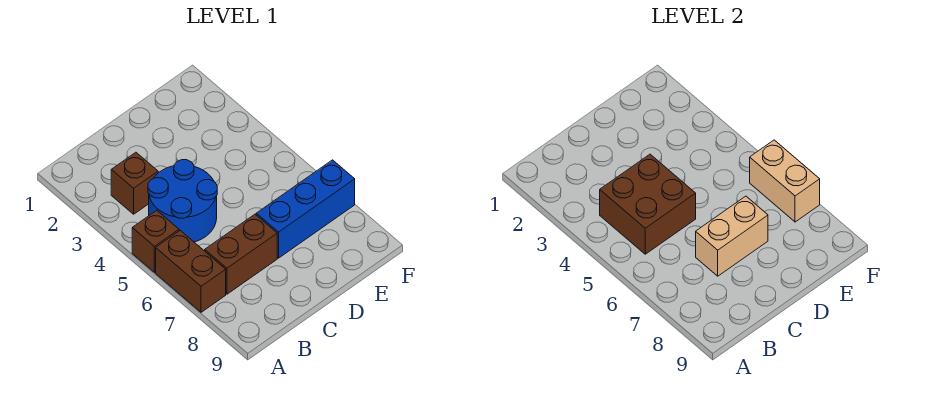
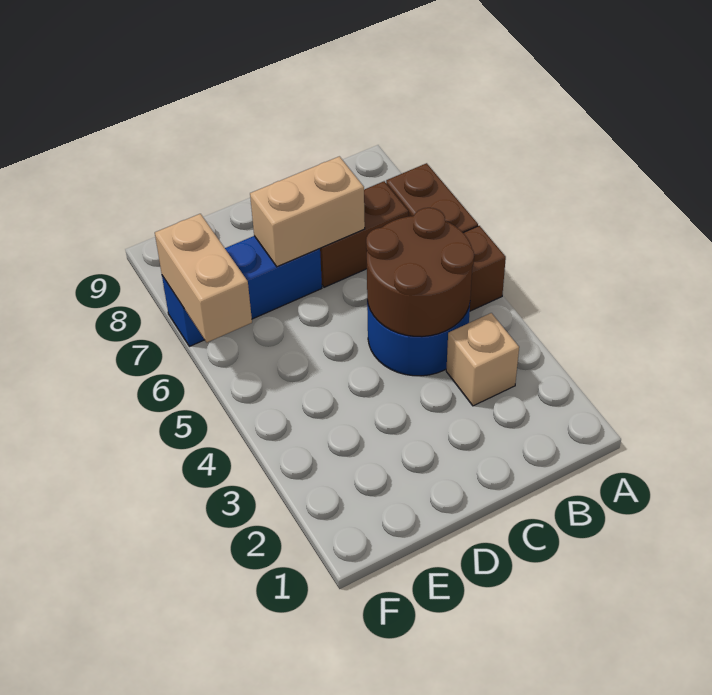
brown brick B3 level 1 -> tan brick B3 level 1
brown brick B4:C5 level 2 -> brown round brick B4:C5 level 2

